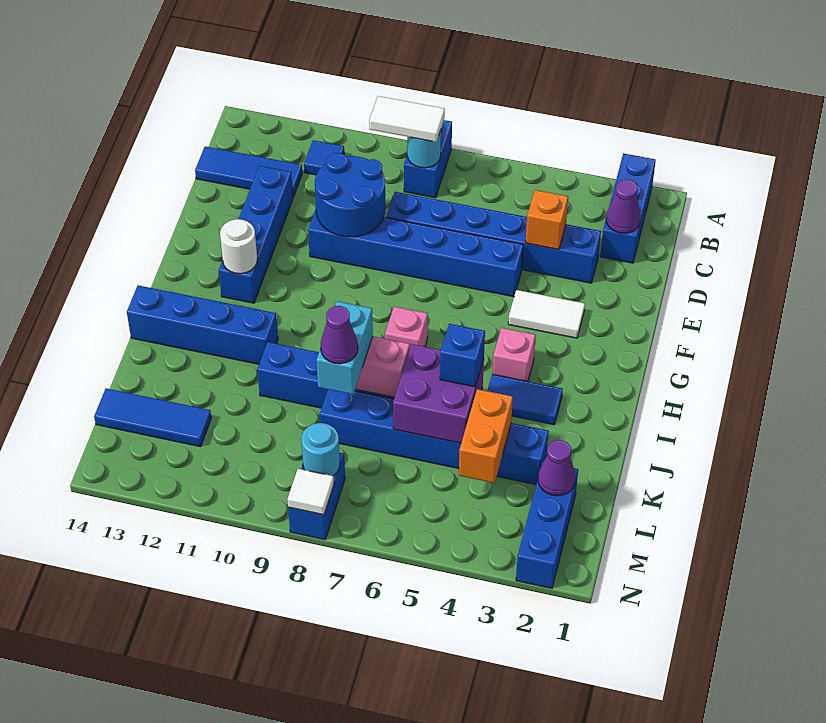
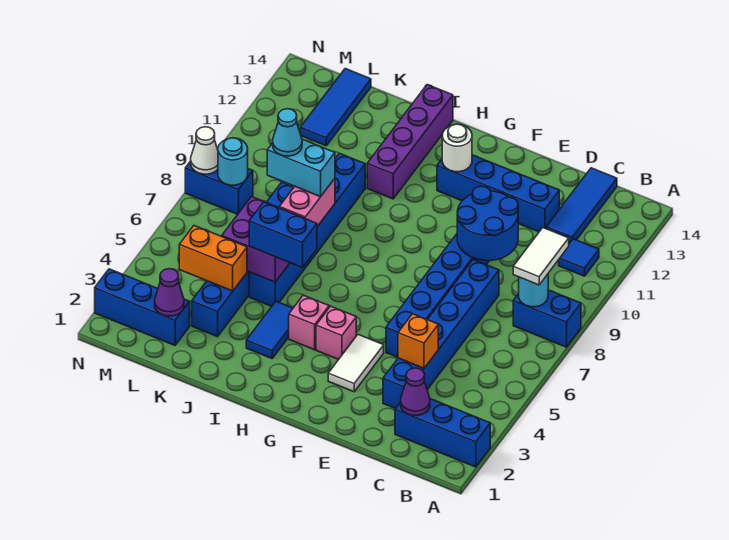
pink brick H7 level 1 -> pink brick G4 level 1
blue brick I11:I14 level 1 -> purple brick I11:I14 level 1
blue brick J5 level 3 -> blue brick I5:J5 level 3
purple cone K8 level 4 -> cyan cone K8 level 4
white tile N8 level 2 -> white cone N8 level 2

